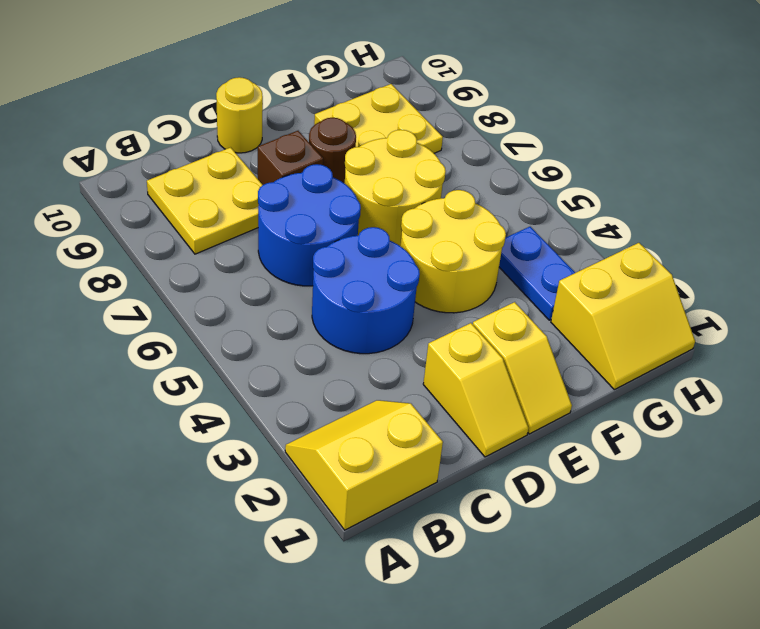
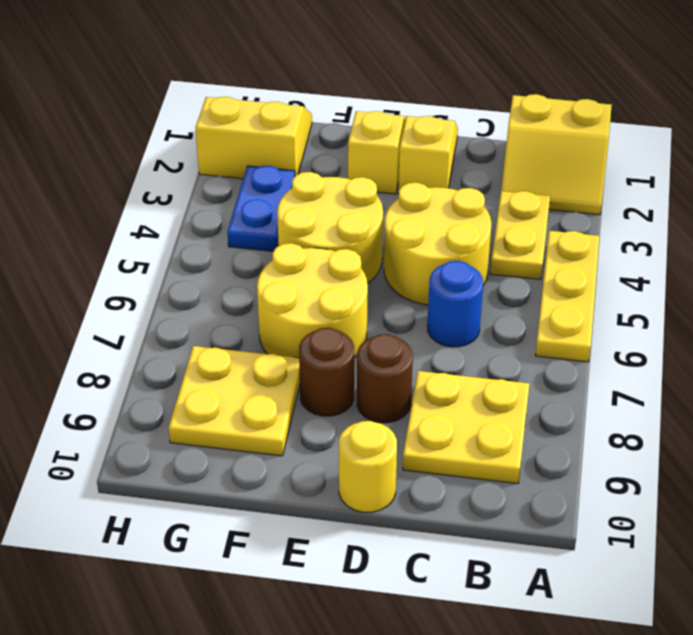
none -> yellow plate A4:A6 level 1
none -> yellow plate B3:B4 level 1
blue round brick C4:D5 level 1 -> yellow round brick C4:D5 level 1
blue round brick C6:D7 level 1 -> blue round brick C6 level 1
brown brick D8 level 1 -> brown round brick D8 level 1

